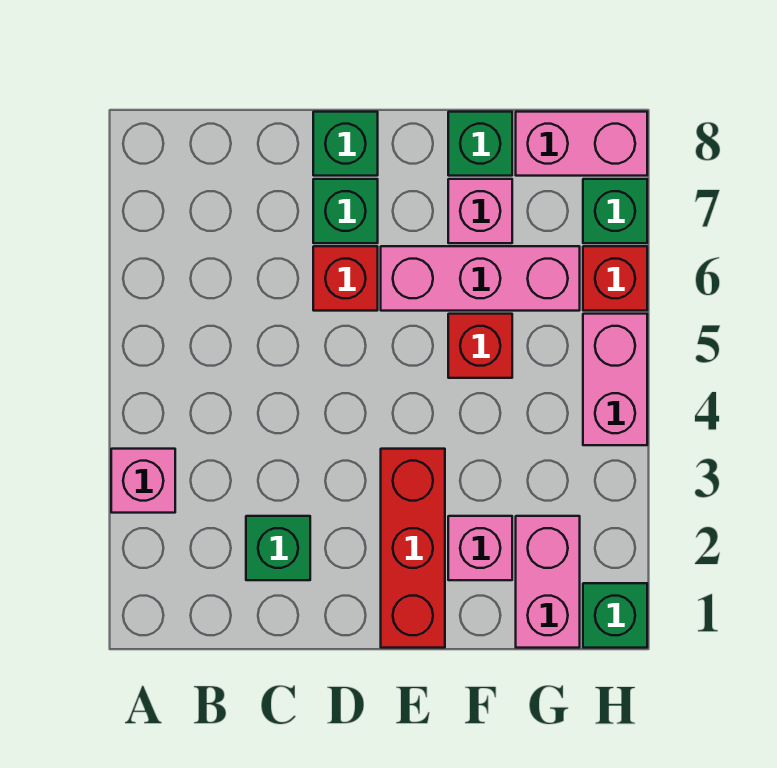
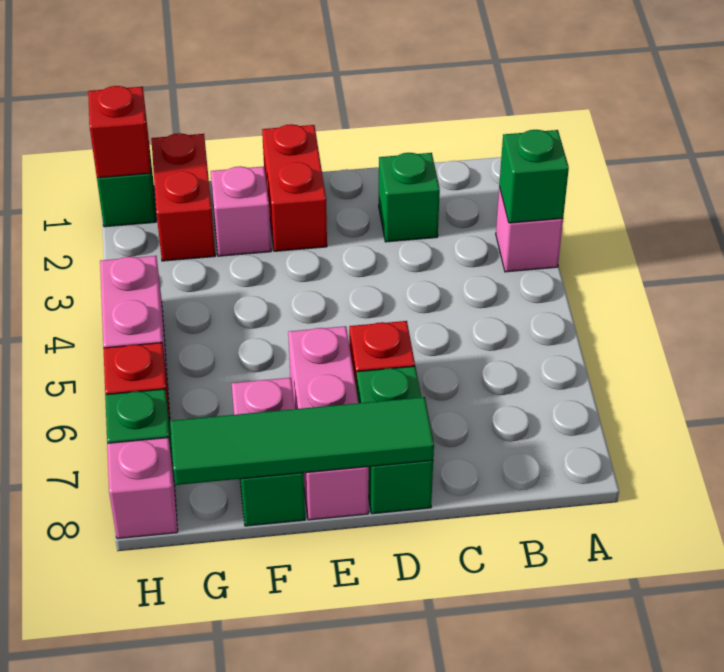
none -> green brick A3 level 2
none -> green tile D8:G8 level 2
red brick E1:E3 level 1 -> red brick E1:E2 level 1
pink brick E6:G6 level 1 -> pink brick E6:E8 level 1
red brick F5 level 1 -> red brick H1 level 2
pink brick G1:G2 level 1 -> red brick G1:G2 level 1
pink brick G8:H8 level 1 -> pink brick H8 level 1

